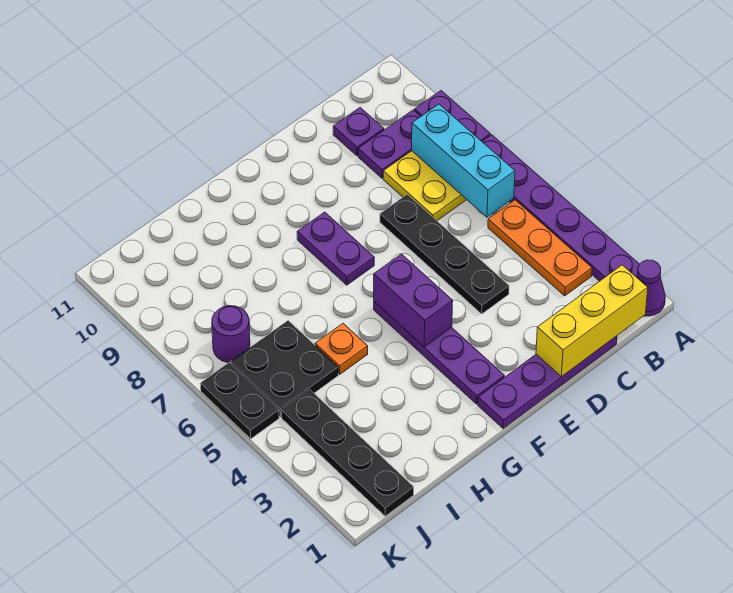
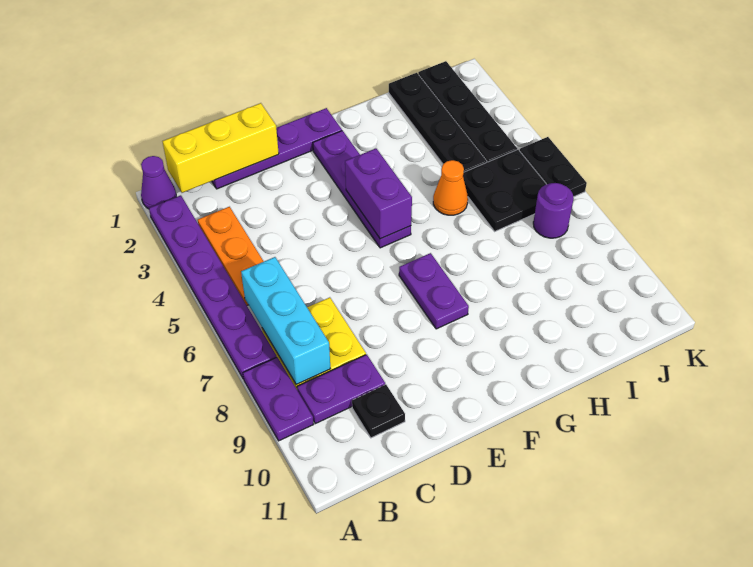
purple plate C10 level 1 -> black plate C10 level 1
black plate D4:D7 level 1 -> black plate I1:I4 level 1
orange plate H5 level 1 -> orange cone H5 level 1

